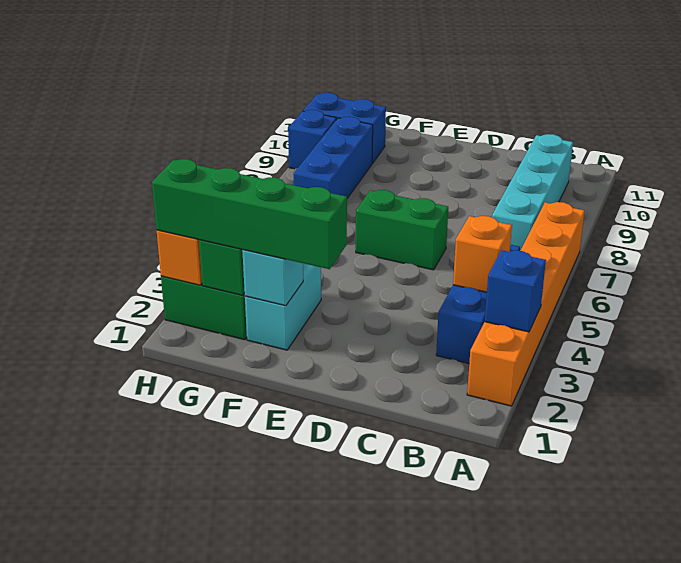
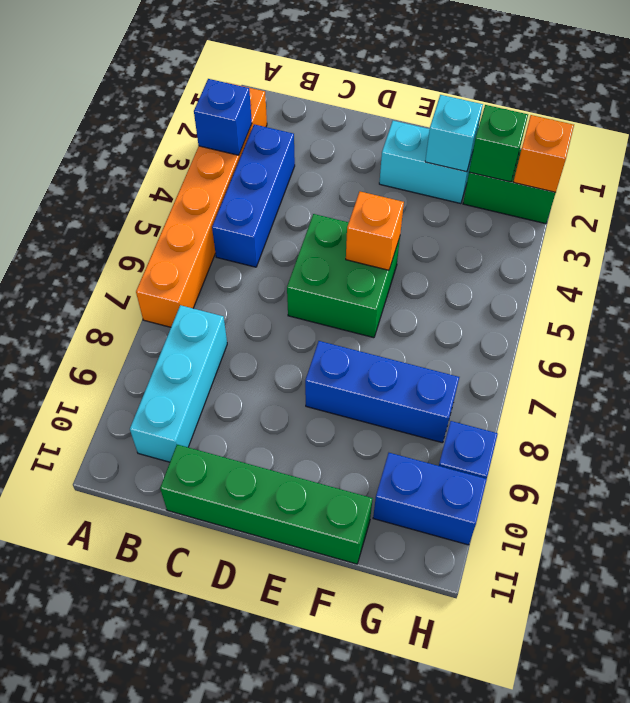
orange brick B4 level 2 -> orange brick E5 level 2
cyan brick B7:B10 level 1 -> cyan brick B8:B10 level 1
green brick D6:E6 level 1 -> green brick D5:E6 level 1
green brick E2:H2 level 3 -> green brick C11:F11 level 1
cyan brick F2:F3 level 1 -> cyan brick E2:F2 level 1
blue brick G7:G9 level 1 -> blue brick E8:G8 level 1

